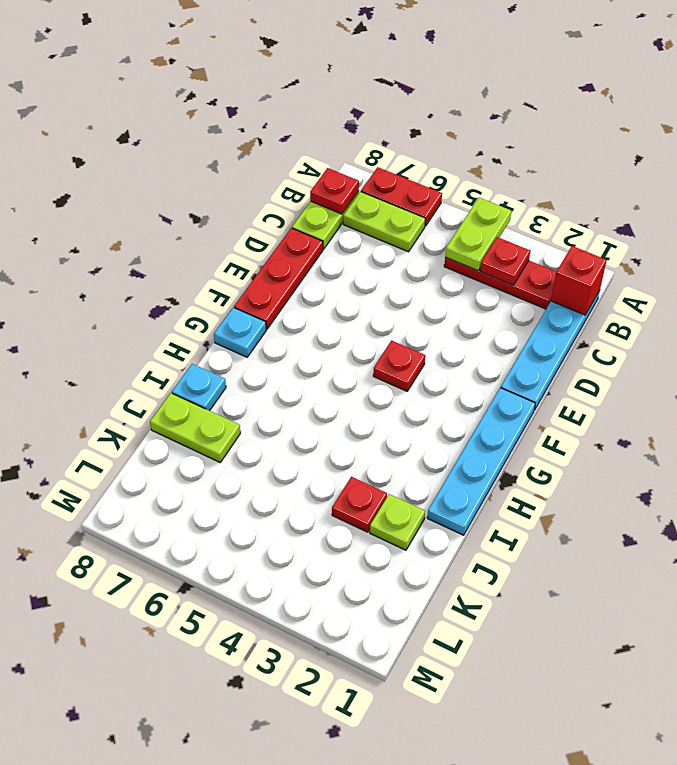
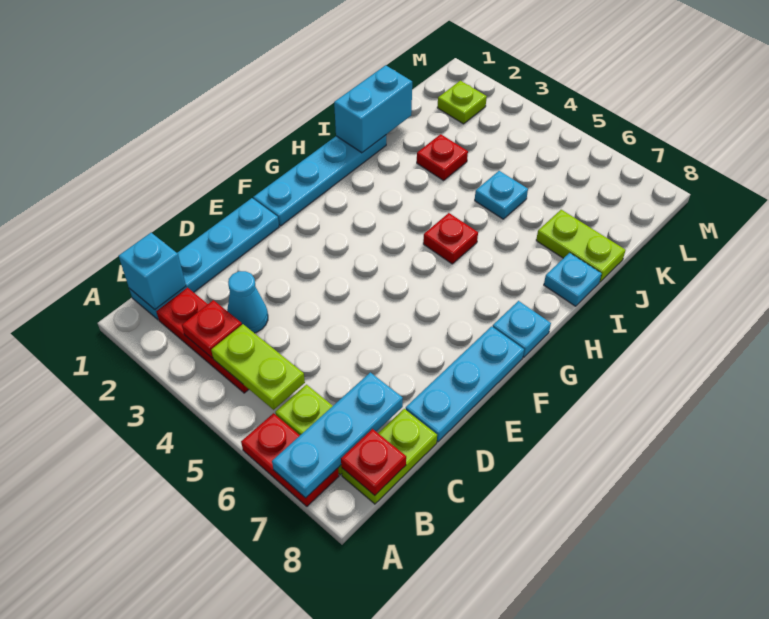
lime plate A4:B4 level 2 -> lime plate B4:B5 level 2
none -> cyan plate A7:C7 level 2
red brick B1 level 2 -> cyan brick B1 level 2
none -> cyan cone C3 level 1
red plate D8:F8 level 1 -> cyan plate D8:F8 level 1
red plate F4 level 1 -> red plate H5 level 1
none -> cyan brick I1:J1 level 2
lime plate J2 level 1 -> lime plate L2 level 1
none -> cyan plate J5 level 1

